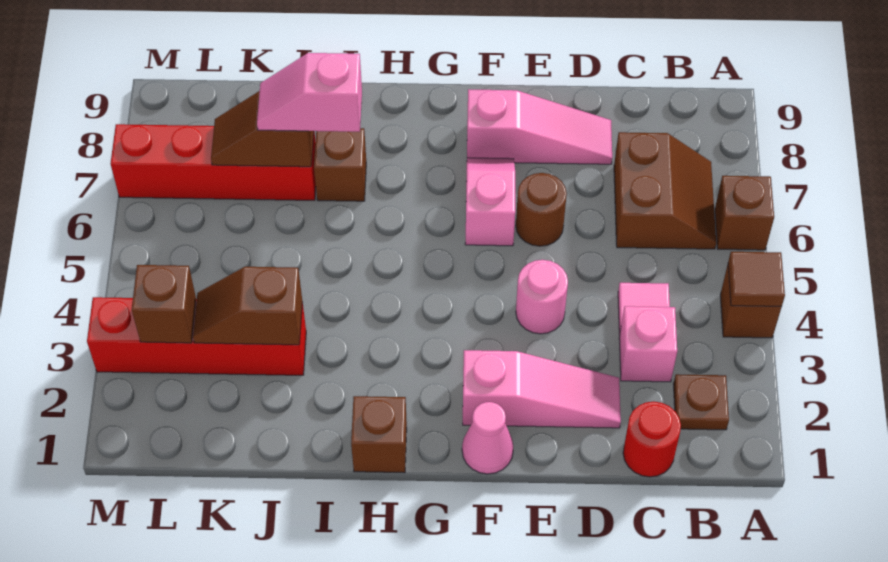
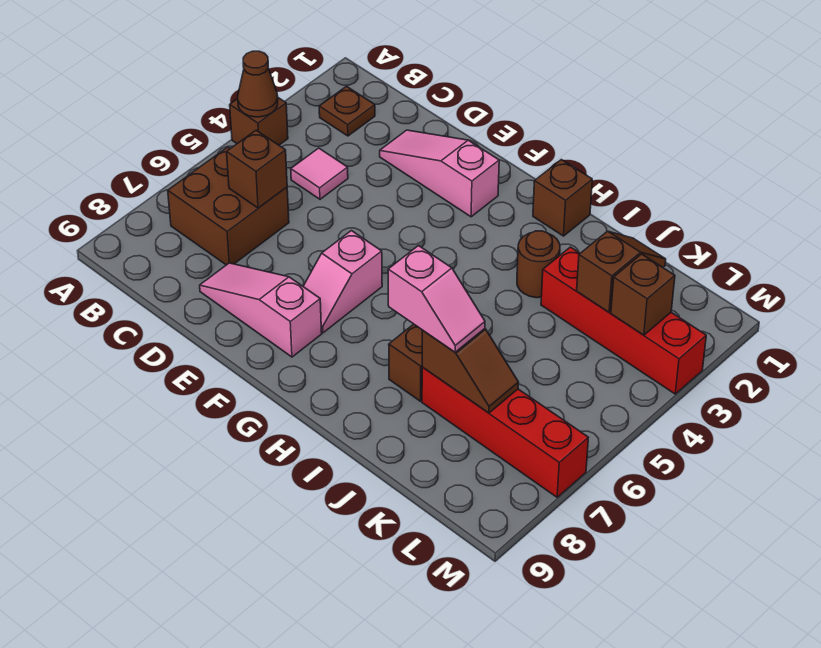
brown tile A4 level 2 -> brown cone A4 level 2
brown brick A6 level 1 -> brown brick C6 level 2
brown slope B6:C7 level 1 top C -> brown brick B6:C7 level 1
red round brick C1 level 1 -> none
pink brick C3 level 1 -> none
pink round brick E4 level 1 -> none
brown round brick E6 level 1 -> brown round brick I3 level 1
pink cone F1 level 1 -> none
brown slope J3:K3 level 2 top J -> brown slope K2:K3 level 2 top 3

